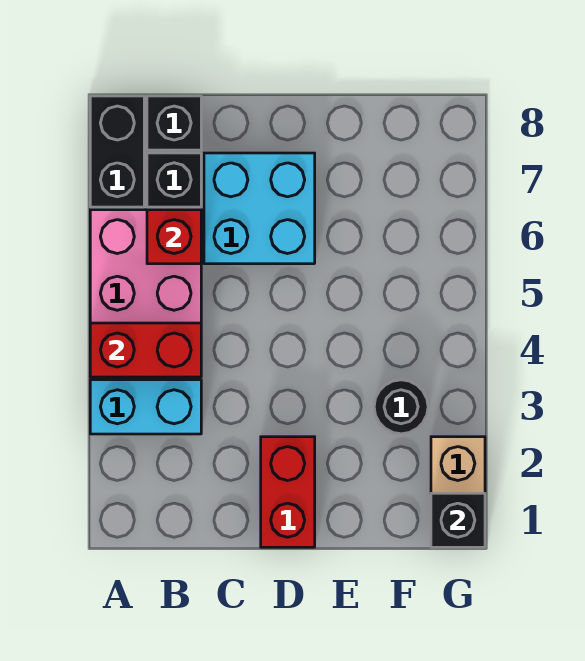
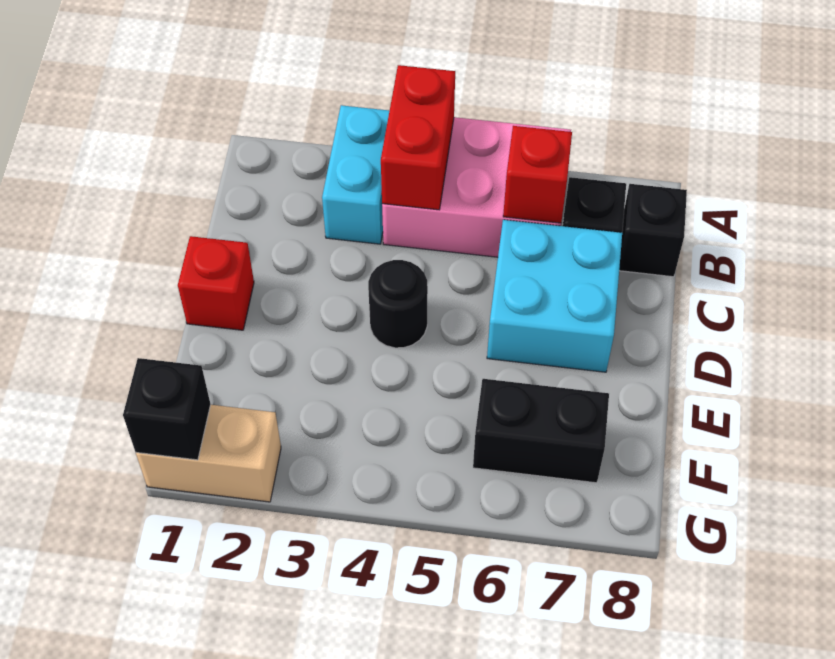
black brick A7:A8 level 1 -> black brick F6:F7 level 1
red brick D1:D2 level 1 -> red brick D1 level 1
black round brick F3 level 1 -> black round brick D4 level 1

